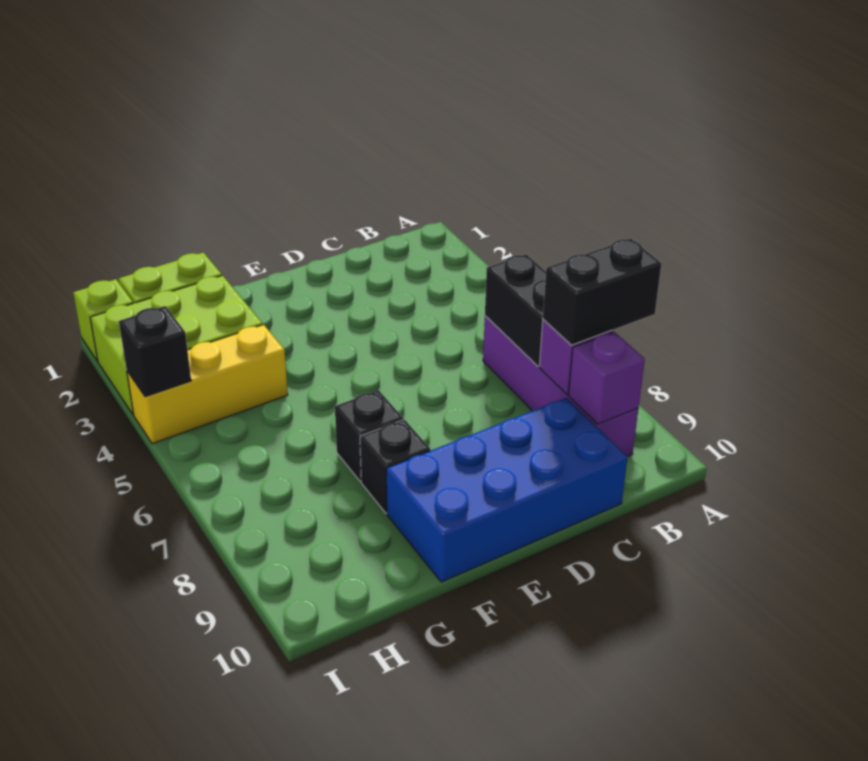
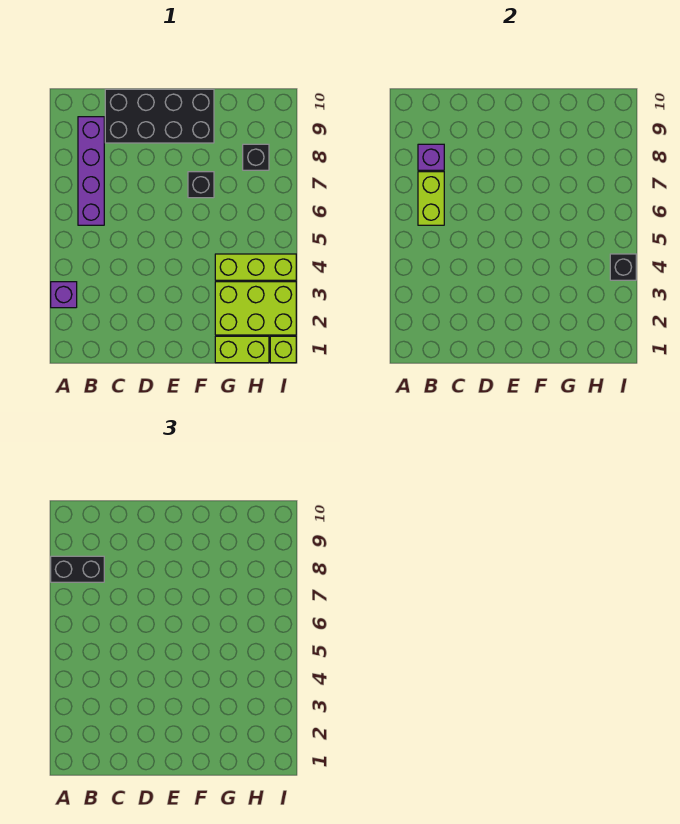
black brick B6:B7 level 2 -> lime brick B6:B7 level 2
purple brick B9 level 2 -> purple brick A3 level 1
blue brick C9:F10 level 1 -> black brick C9:F10 level 1
black brick F8 level 1 -> black brick H8 level 1
yellow brick G4:I4 level 1 -> lime brick G4:I4 level 1

